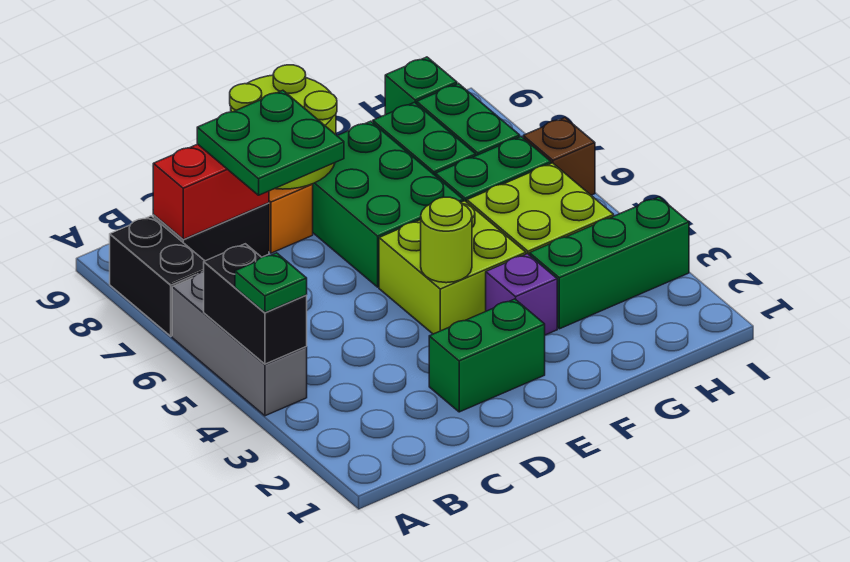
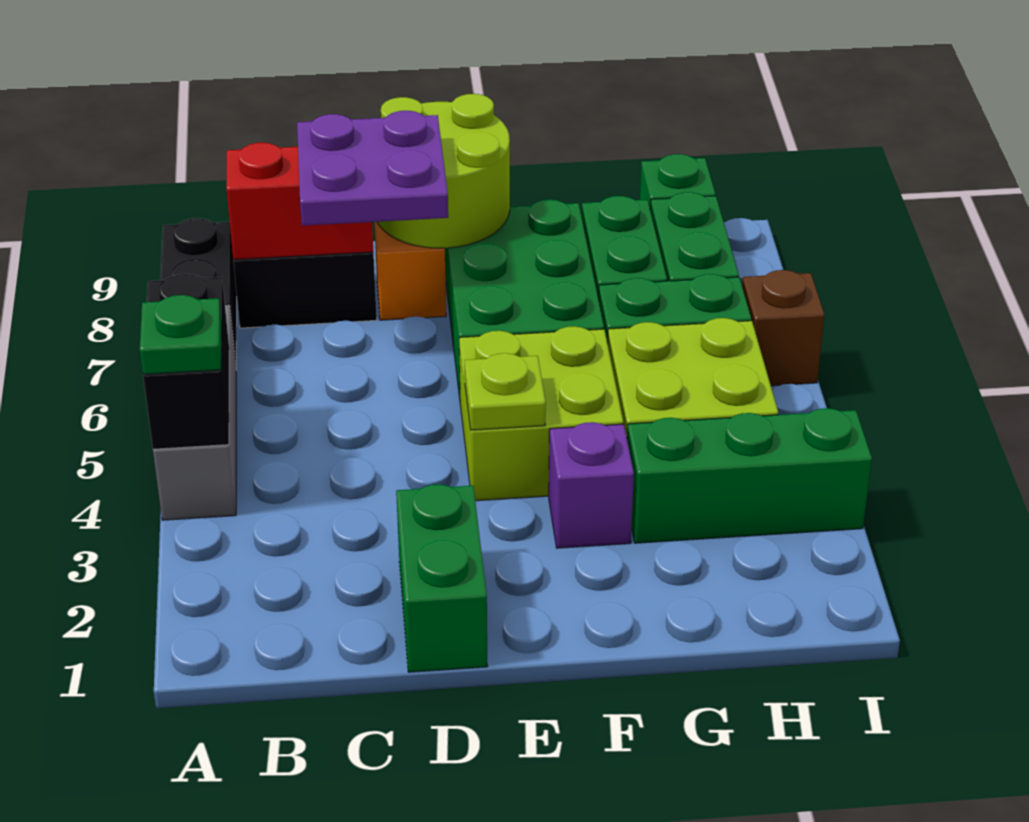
green plate C7:D8 level 3 -> purple plate C7:D8 level 3
green brick D2:E2 level 1 -> green brick D1:D2 level 1
lime round brick E4 level 2 -> lime plate E4 level 2

